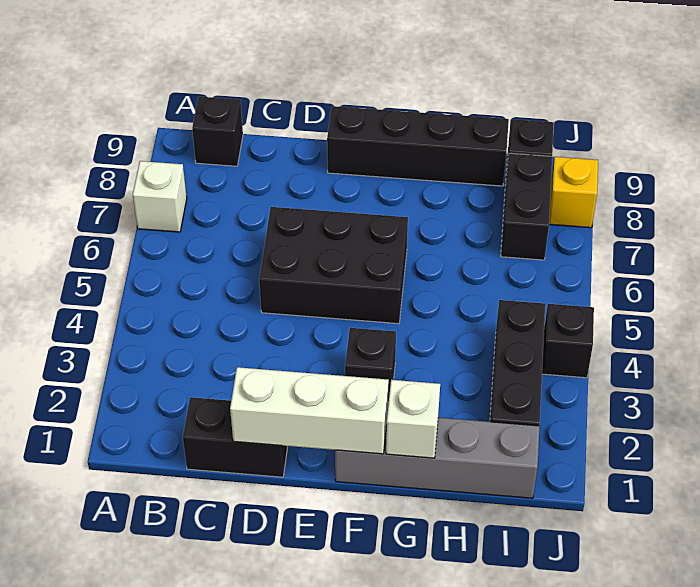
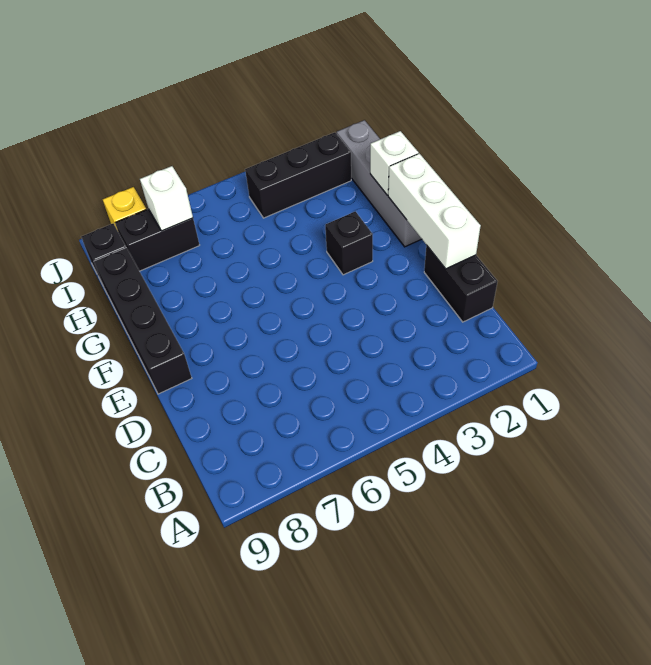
white brick A7 level 1 -> white brick I7 level 2
black brick B9 level 1 -> none
black brick D5:F6 level 1 -> none
black brick J4 level 1 -> none

